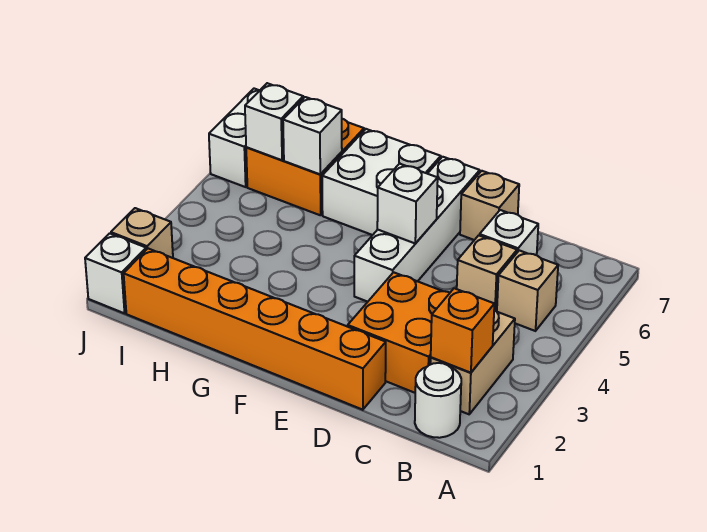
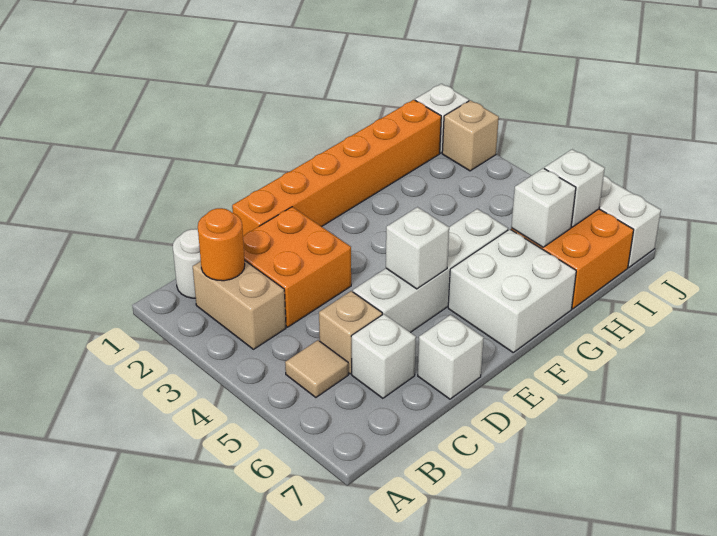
orange brick B2 level 2 -> orange round brick B2 level 2
tan brick B5 level 1 -> tan tile B5 level 1
tan brick D7 level 1 -> white brick D7 level 1
white brick E4:E7 level 1 -> white brick D5:G5 level 1

